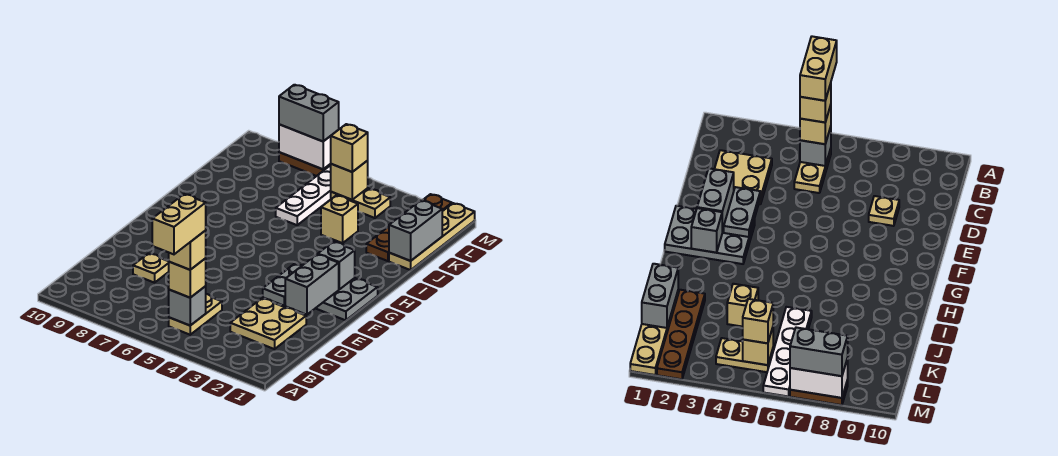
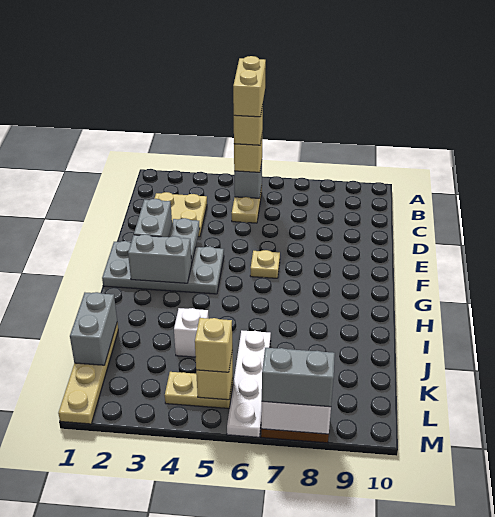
tan plate D8 level 1 -> tan plate F6 level 1
grey plate F1:G3 level 1 -> grey plate F1:G4 level 1
grey brick G2 level 2 -> grey brick G2:G3 level 2
brown plate J2:M2 level 1 -> none
tan brick J4 level 1 -> white brick J4 level 1

